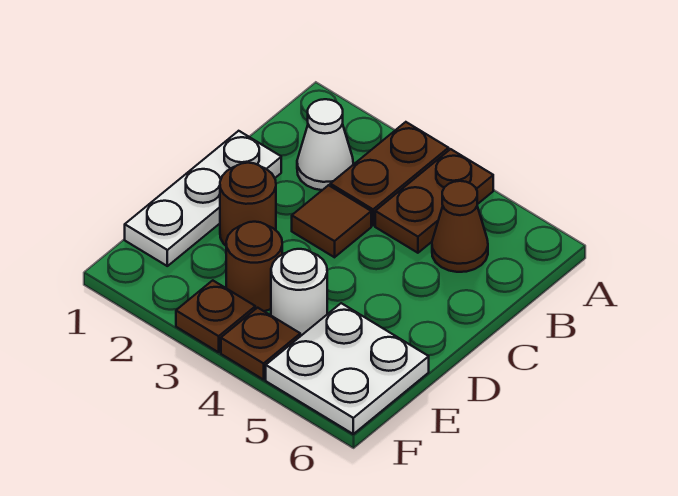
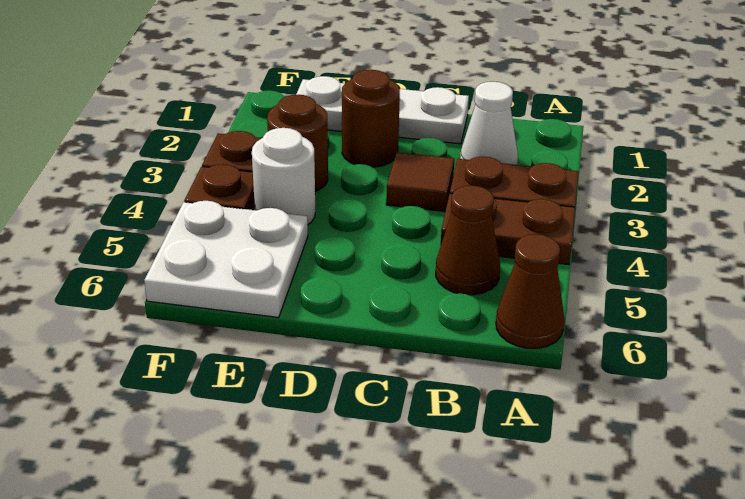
none -> brown cone A6 level 1

